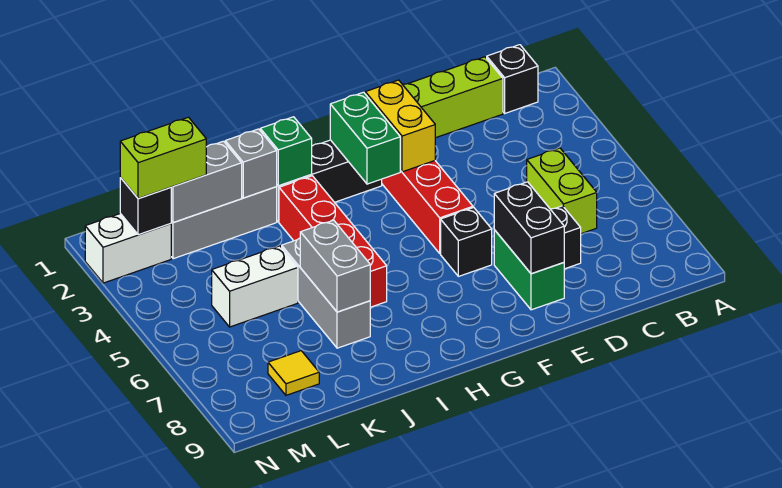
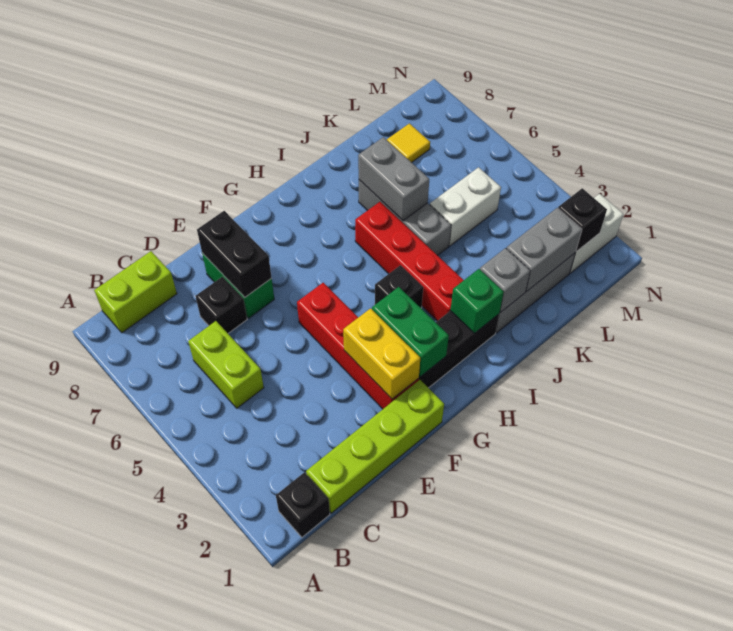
black brick F6 level 1 -> black brick H4 level 1
lime brick L2:M2 level 3 -> lime brick B9:C9 level 1

